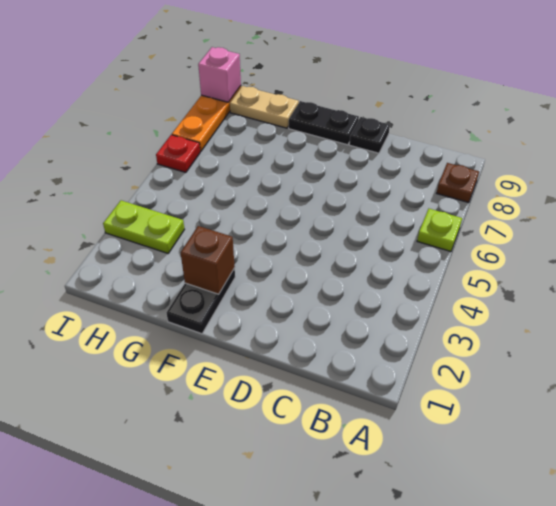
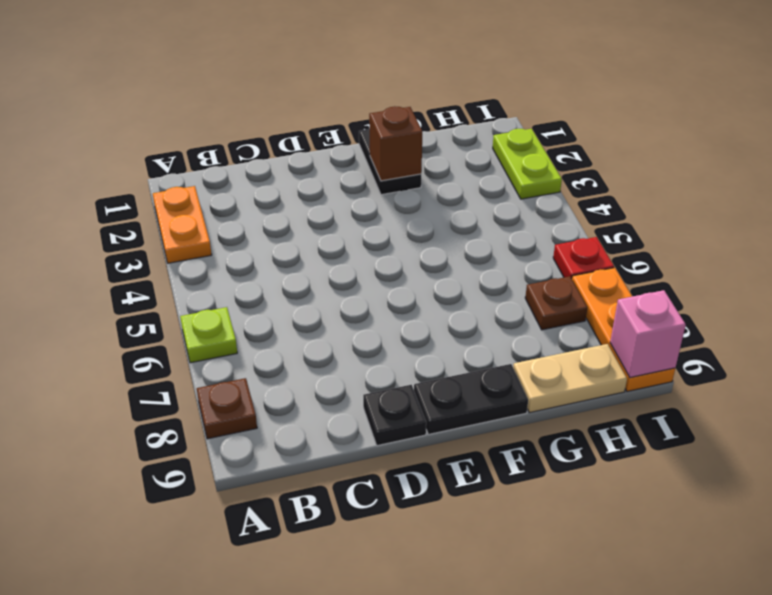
none -> orange plate A2:A3 level 1
lime plate H3:I3 level 1 -> lime plate I2:I3 level 1
none -> brown plate H7 level 1

